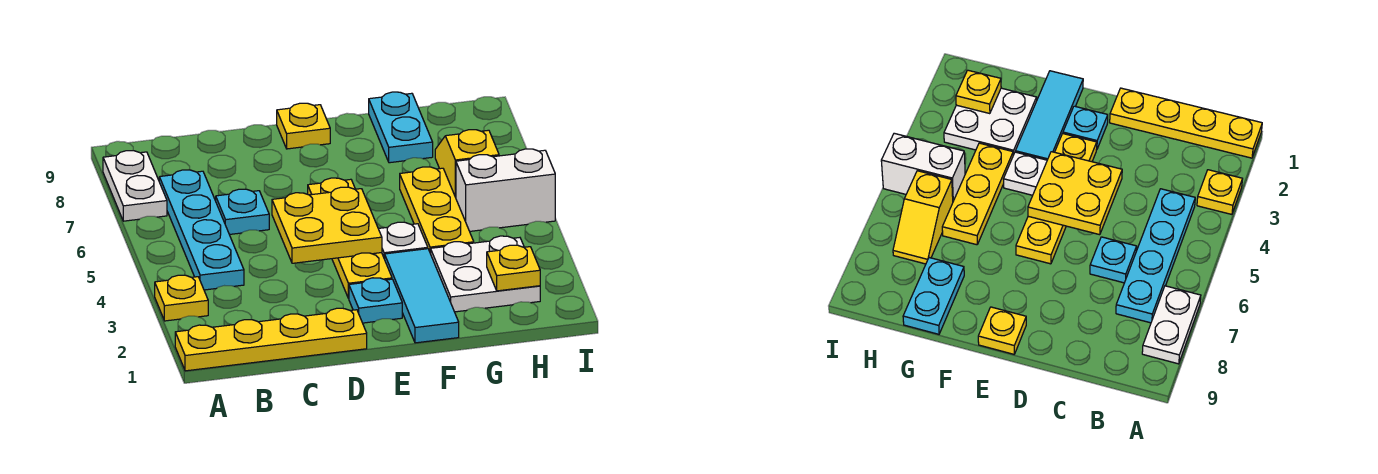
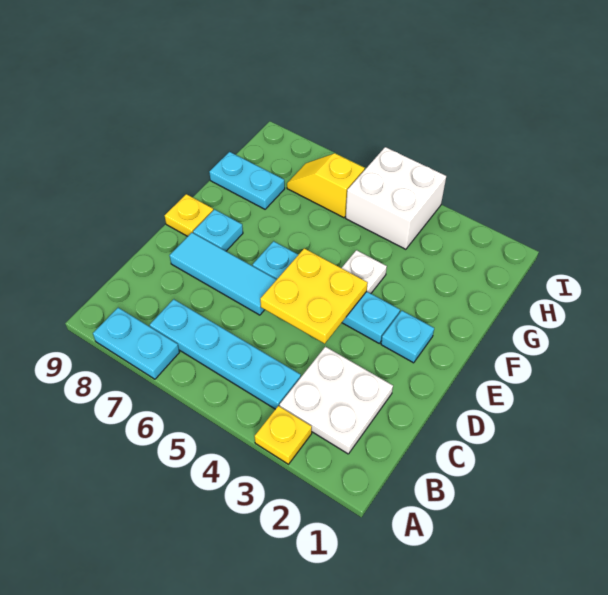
yellow plate A1:D1 level 1 -> none
white plate A7:A8 level 1 -> cyan plate A7:A8 level 1
cyan plate C6 level 1 -> cyan plate E8 level 1
yellow plate E3:E6 level 1 -> cyan plate E3:E6 level 1
cyan tile F1:F3 level 1 -> cyan tile D6:D8 level 1
white plate G2:H3 level 1 -> white plate B2:C3 level 1
yellow plate G4:G6 level 1 -> none
yellow plate H2 level 2 -> none
white brick H5:I5 level 1 -> white brick H4:I5 level 1

